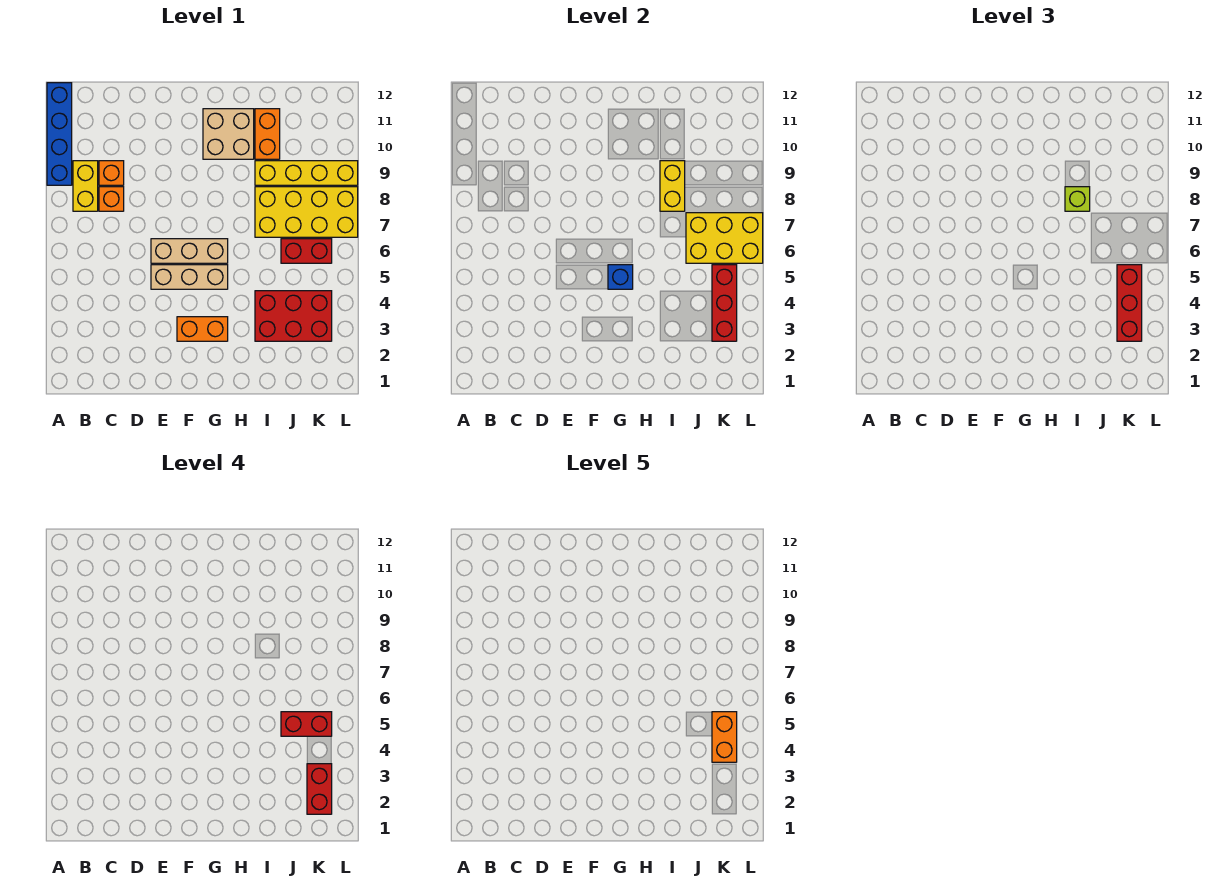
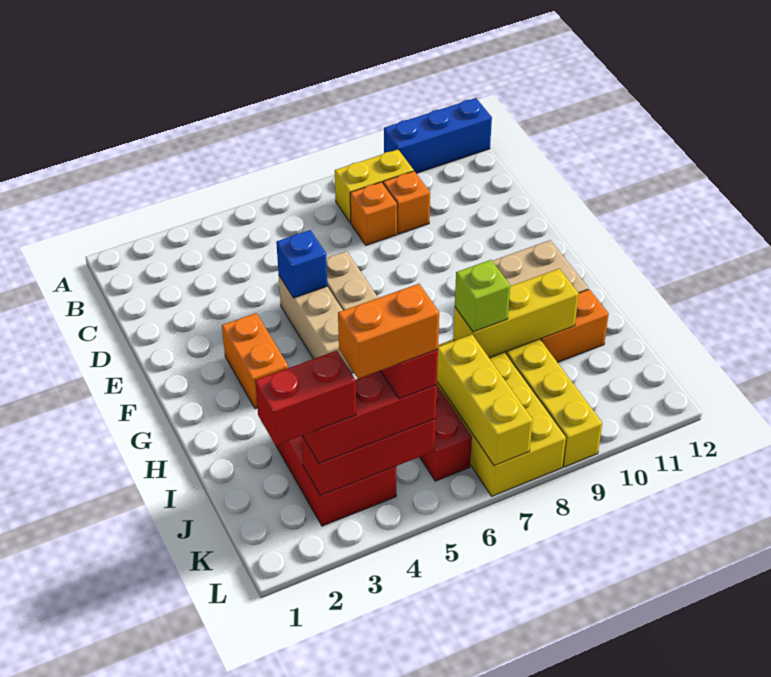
blue brick A9:A12 level 1 -> blue brick A10:A12 level 1
blue brick G5 level 2 -> blue brick E5 level 2
yellow brick I8:I9 level 2 -> yellow brick I8:I10 level 2
yellow brick J6:L7 level 2 -> yellow brick J7:L7 level 2

